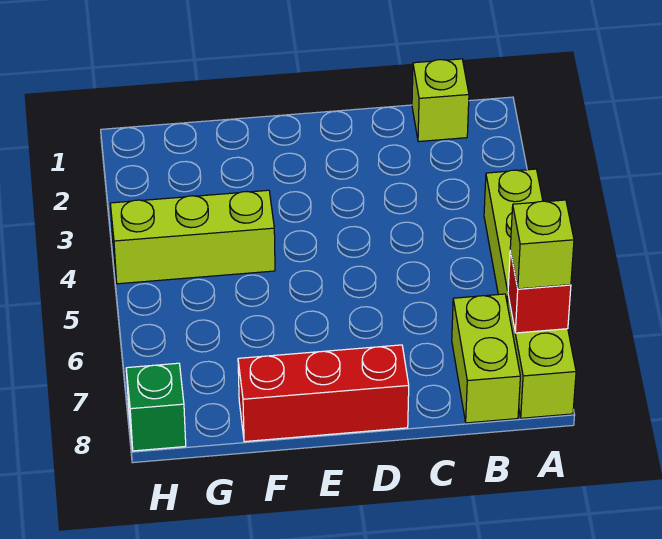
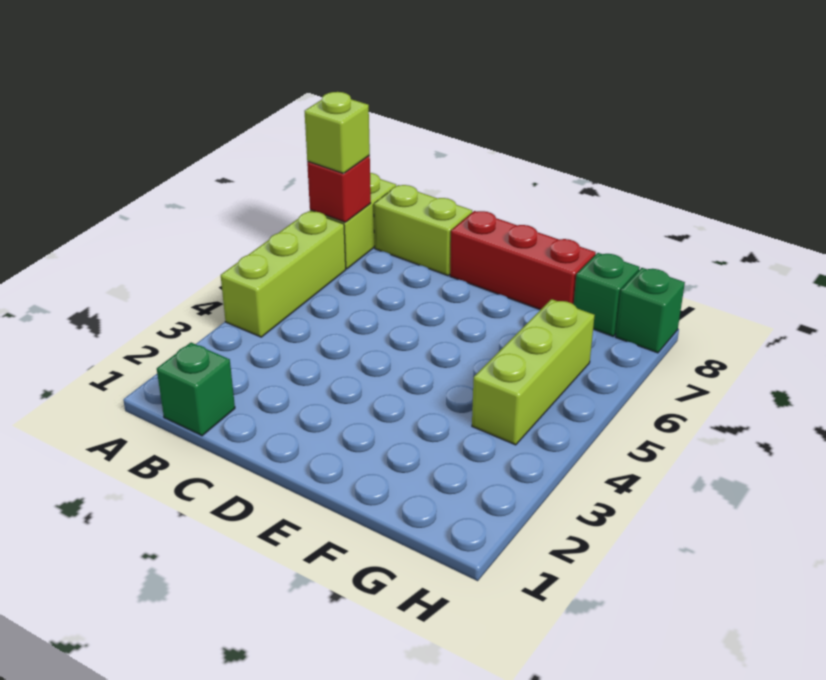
lime brick B1 level 1 -> green brick B1 level 1
lime brick B7:B8 level 1 -> lime brick B8:C8 level 1
lime brick F4:H4 level 1 -> lime brick G4:G6 level 1
none -> green brick G8 level 1

